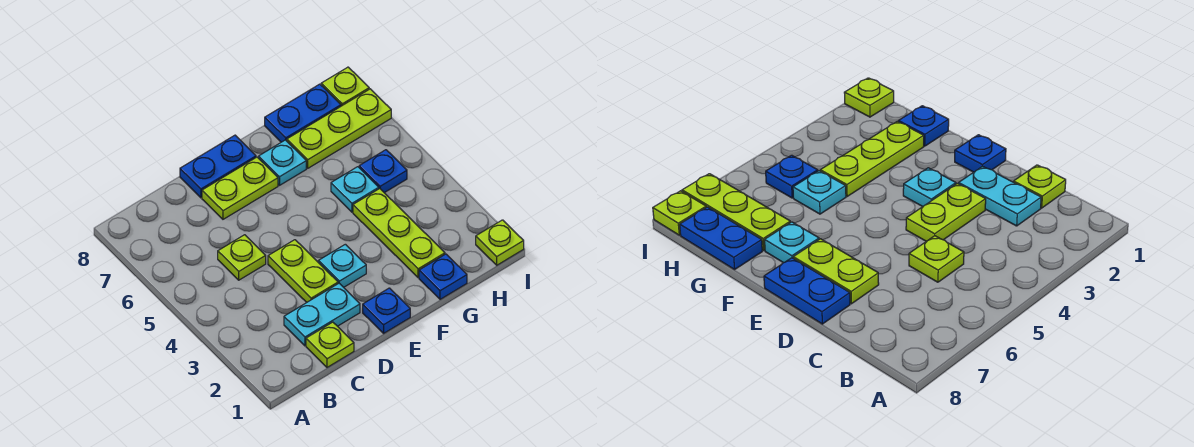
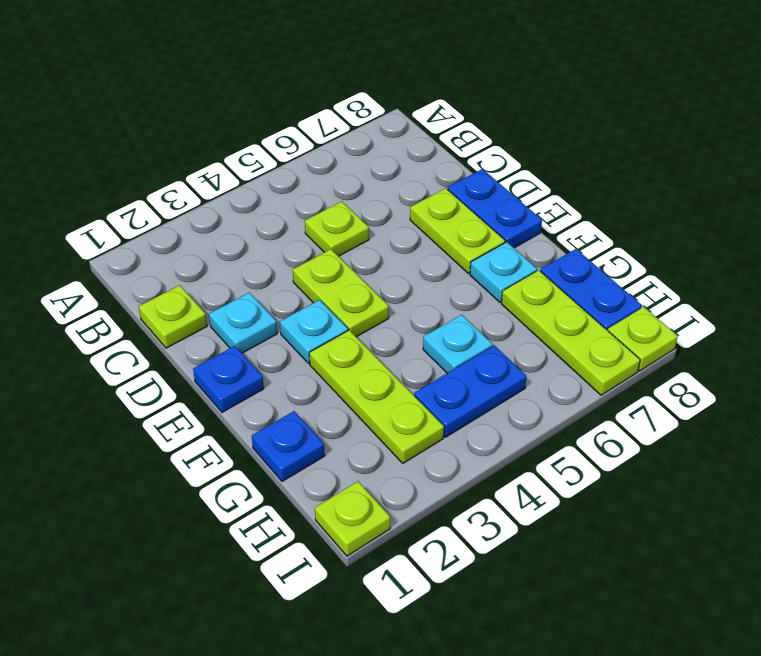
cyan plate C2:D2 level 1 -> cyan plate D2 level 1
lime plate D3:D4 level 1 -> lime plate D4:E4 level 1
lime plate G2:G4 level 1 -> lime plate F3:H3 level 1
blue plate H5 level 1 -> blue plate H4:H5 level 1

